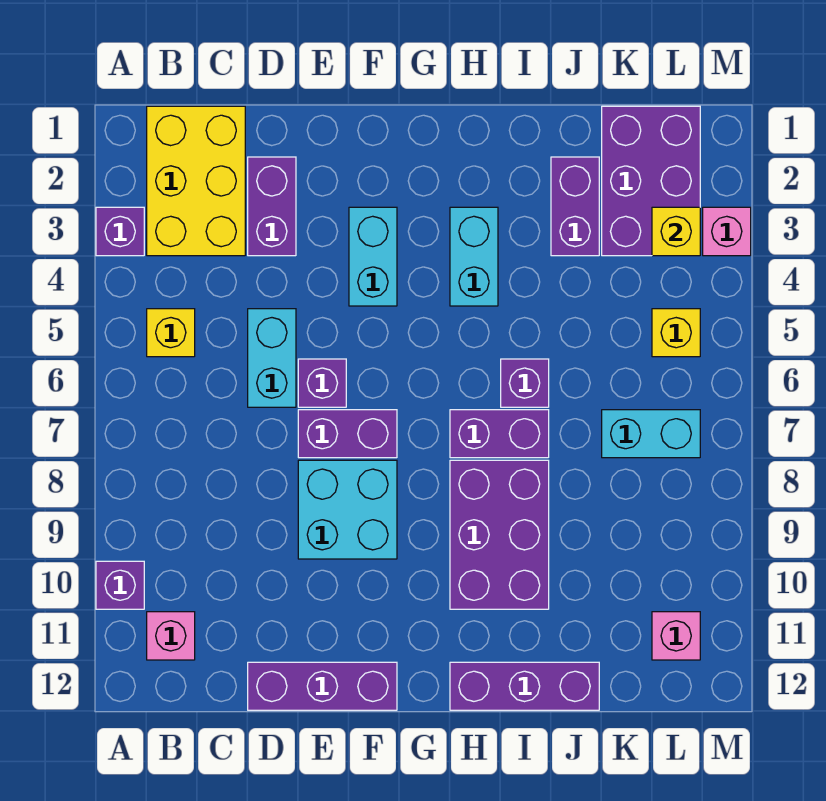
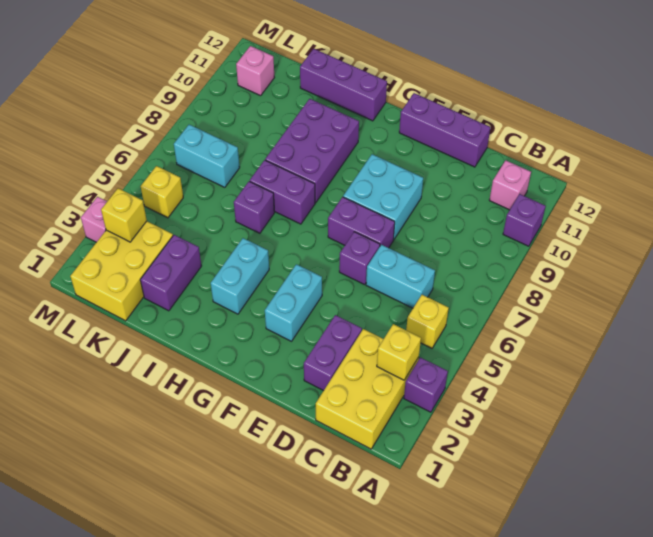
none -> yellow brick B3 level 2
cyan brick D5:D6 level 1 -> cyan brick C6:D6 level 1
purple brick K1:L3 level 1 -> yellow brick K1:L3 level 1

